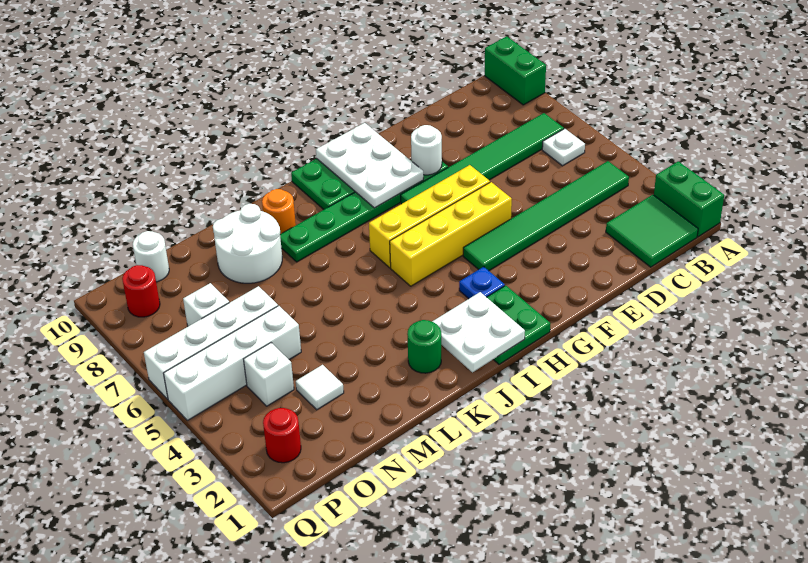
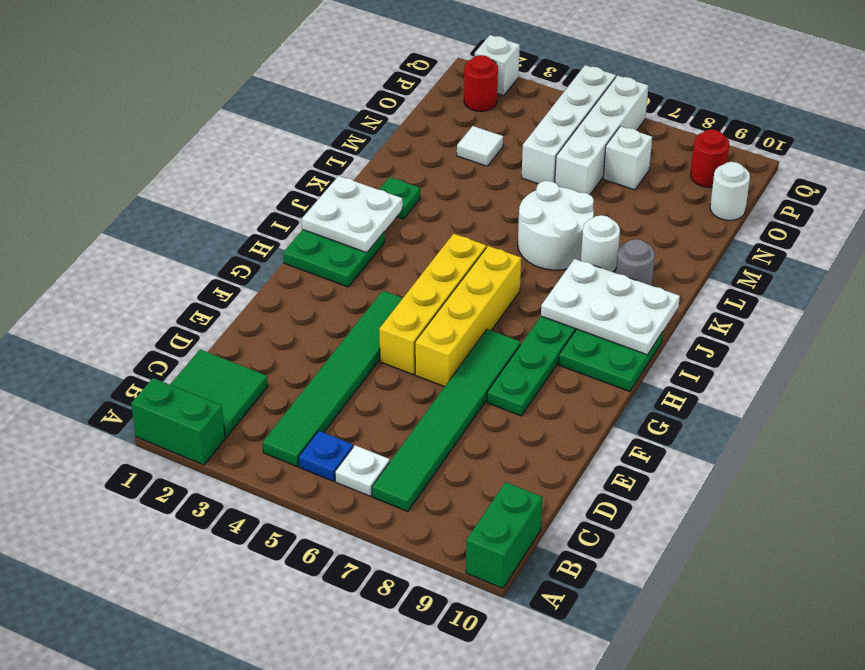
green brick A9:A10 level 1 -> green brick A10:B10 level 1
white round brick F8 level 2 -> white round brick K8 level 2
white plate G8:H10 level 2 -> white plate I8:J10 level 2
blue plate H3 level 1 -> blue plate B5 level 1
green round brick K2 level 1 -> green plate K2 level 1
orange round brick K9 level 1 -> grey round brick K9 level 1
white round brick L8:M9 level 1 -> white round brick K6:L7 level 1
white brick O4 level 1 -> white brick Q2 level 1

